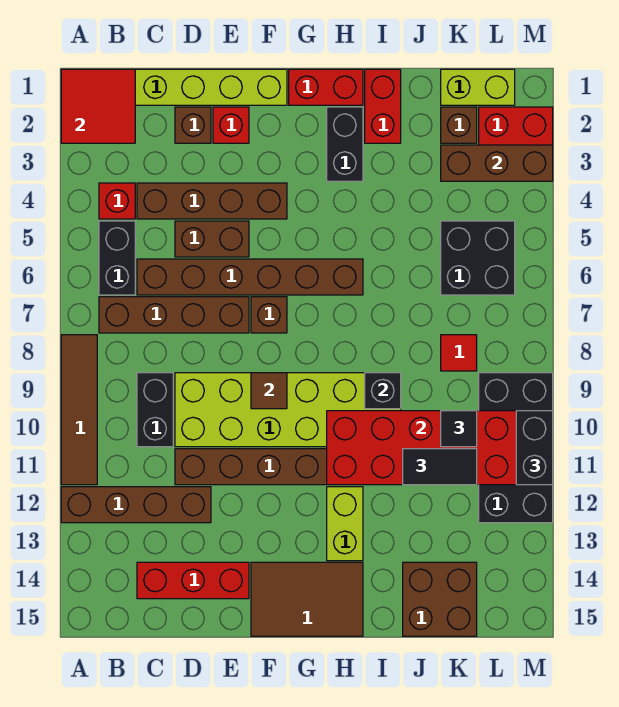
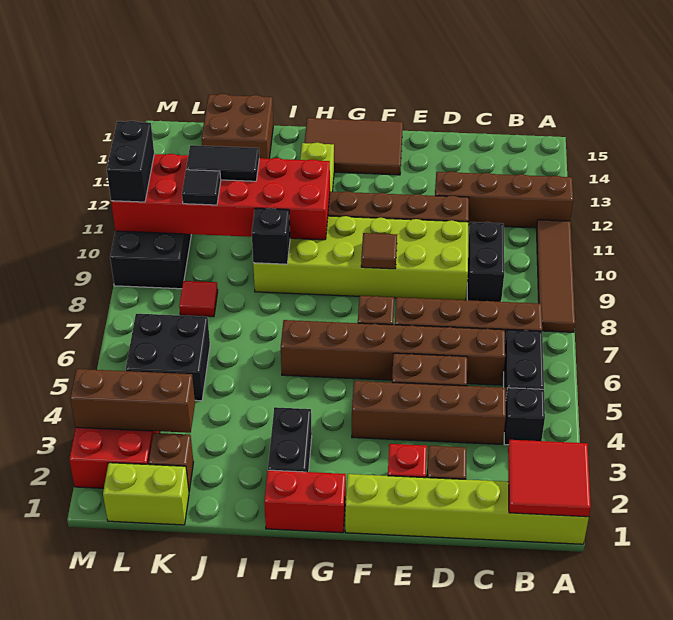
red brick B4 level 1 -> black brick B4 level 1
red brick C14:E14 level 1 -> none
red brick I1:I2 level 1 -> none

